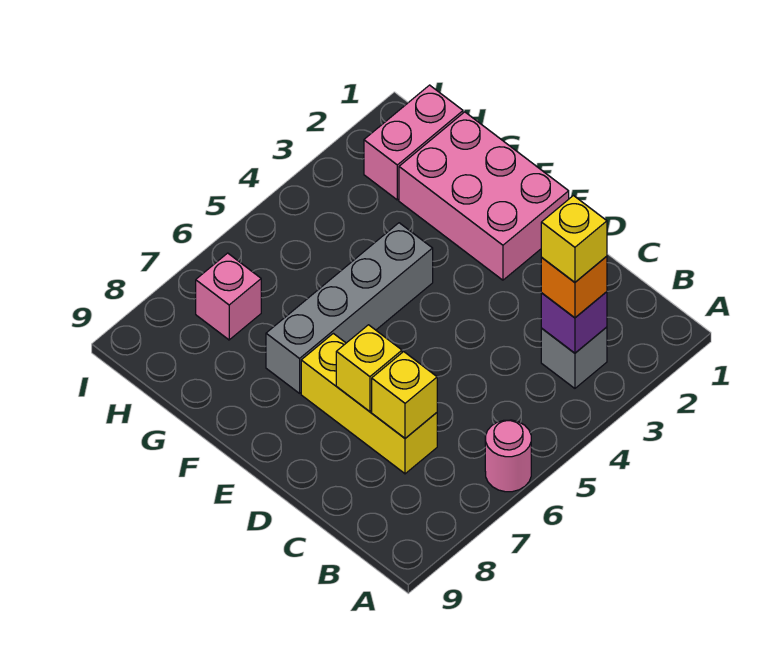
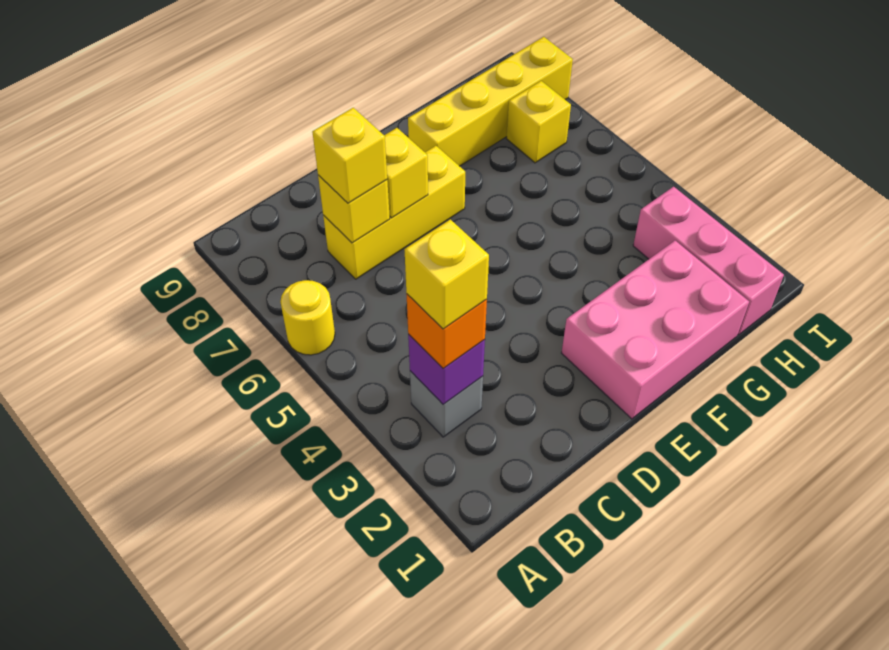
pink round brick A6 level 1 -> yellow round brick A6 level 1
none -> yellow brick C7 level 3
grey brick F4:F7 level 1 -> none
none -> yellow brick F8:I8 level 1
pink brick H1:H2 level 1 -> pink brick H1:H3 level 1
pink brick H7 level 1 -> yellow brick H7 level 1

